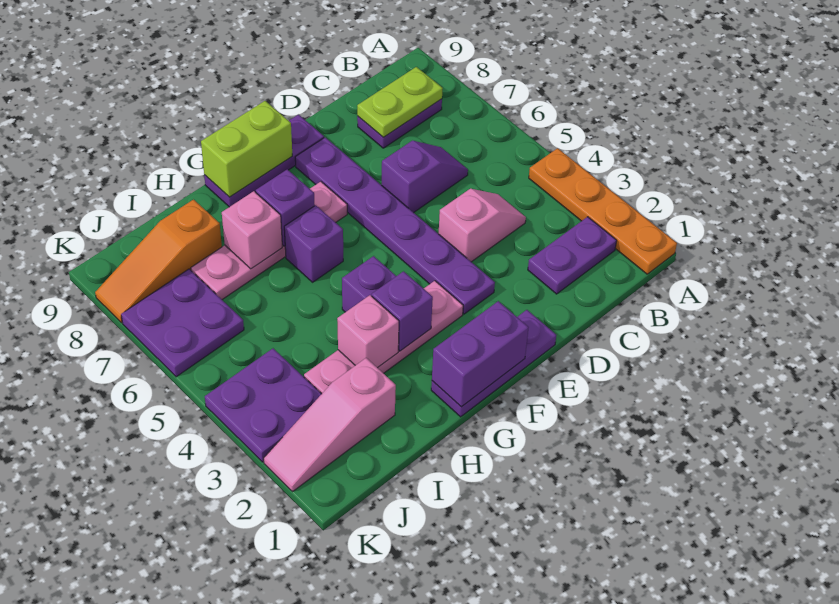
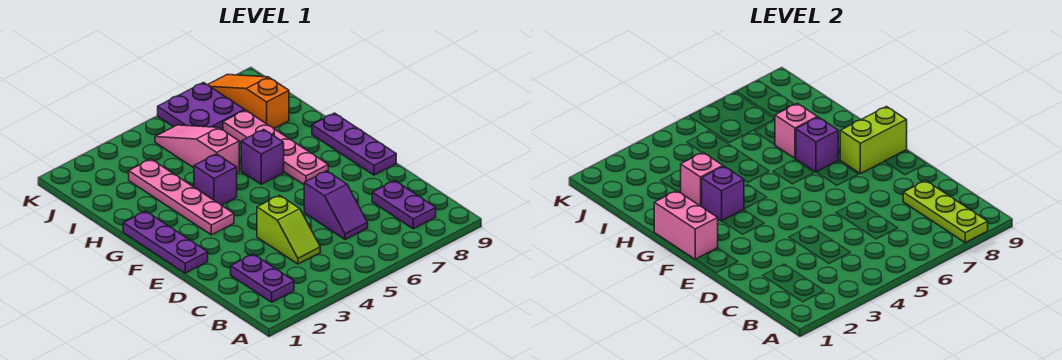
orange plate A1:A4 level 1 -> none
lime plate B8:C8 level 2 -> lime plate A8:C8 level 2
pink slope C4:D4 level 1 top D -> lime slope C4:D4 level 1 top D
purple plate E3:E8 level 1 -> none
purple brick F1:G1 level 2 -> pink brick F1:G1 level 2
lime brick F9:G9 level 2 -> lime brick F8:F9 level 2
pink slope I2:K2 level 1 top I -> pink slope H5:J5 level 1 top H
purple plate J3:K4 level 1 -> none

